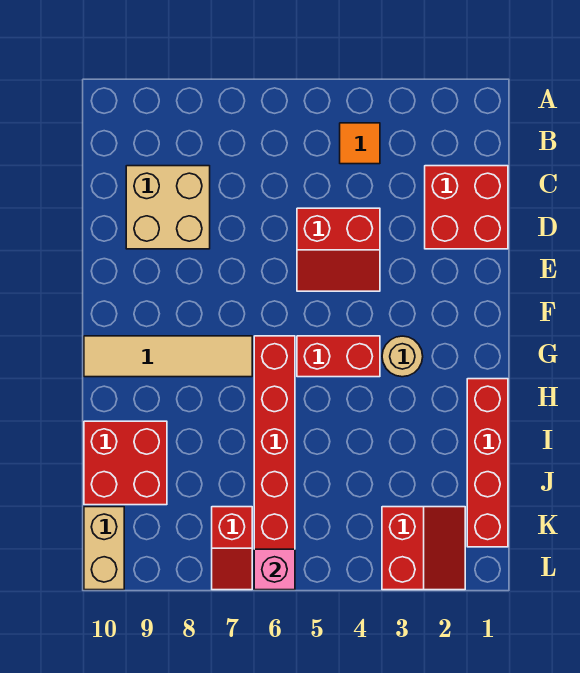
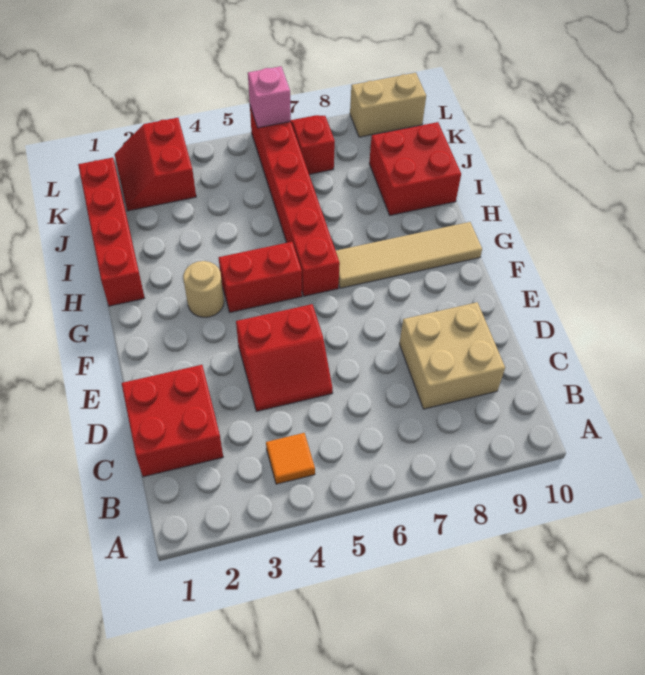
red slope D4:E5 level 1 top D -> red slope D4:E5 level 1 top E
tan brick K10:L10 level 1 -> tan brick L9:L10 level 1

